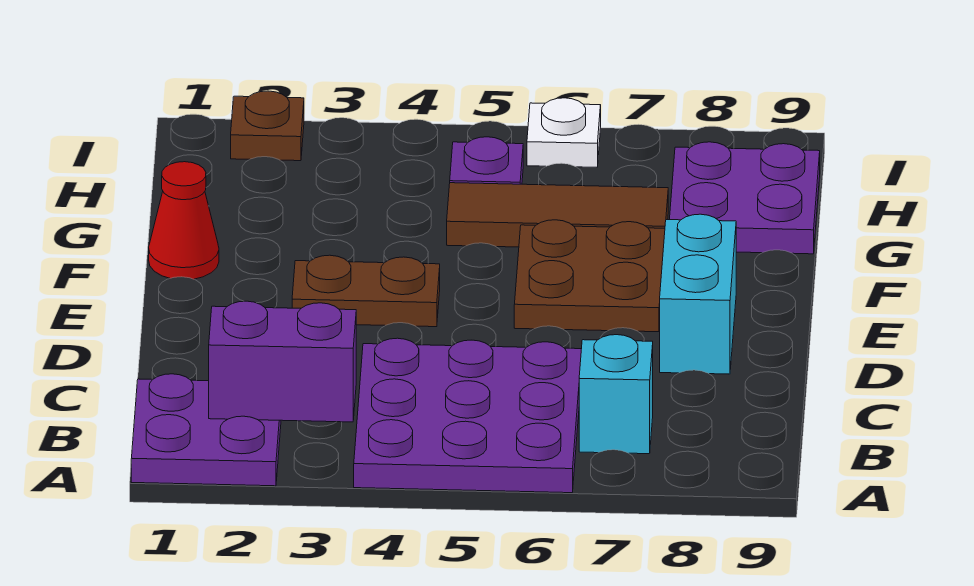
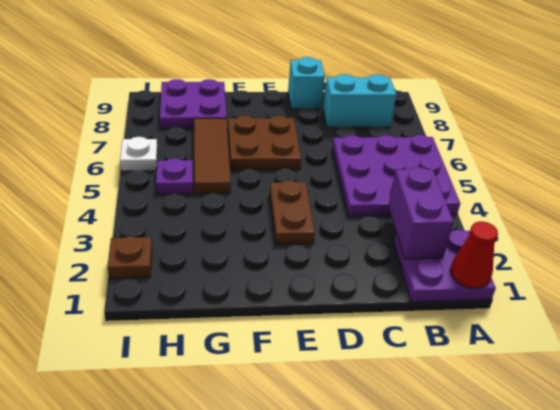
cyan brick B7 level 1 -> cyan brick D9 level 1
cyan brick D8:E8 level 1 -> cyan brick B8:C8 level 1
red cone F1 level 1 -> red cone A1 level 2

